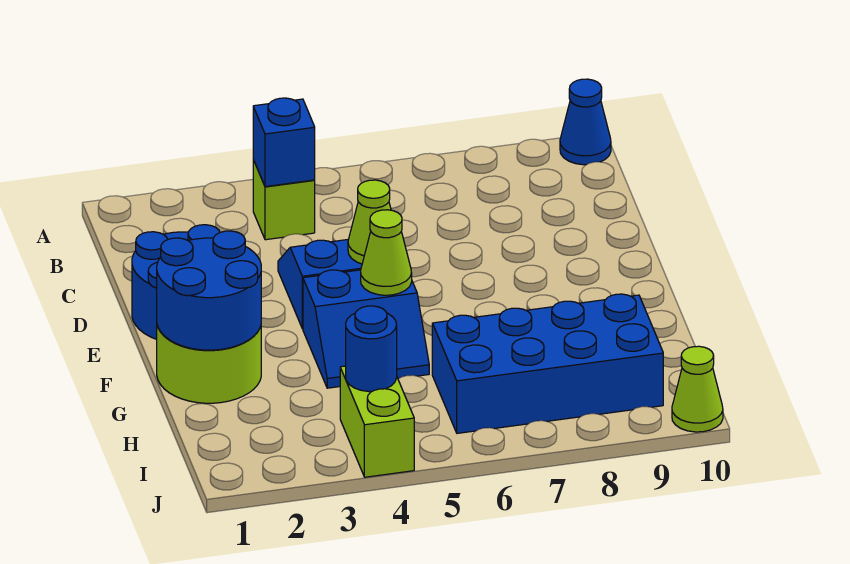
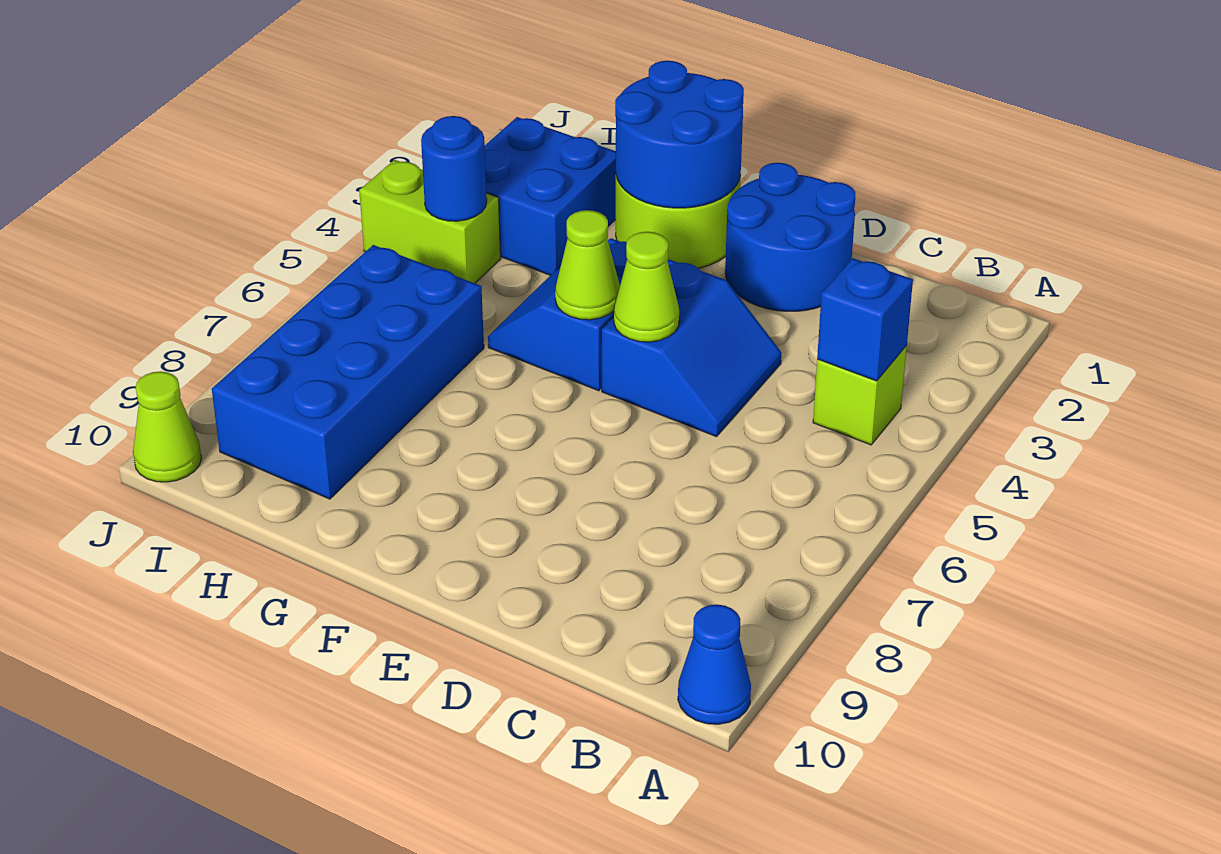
none -> blue brick H2:I3 level 1

